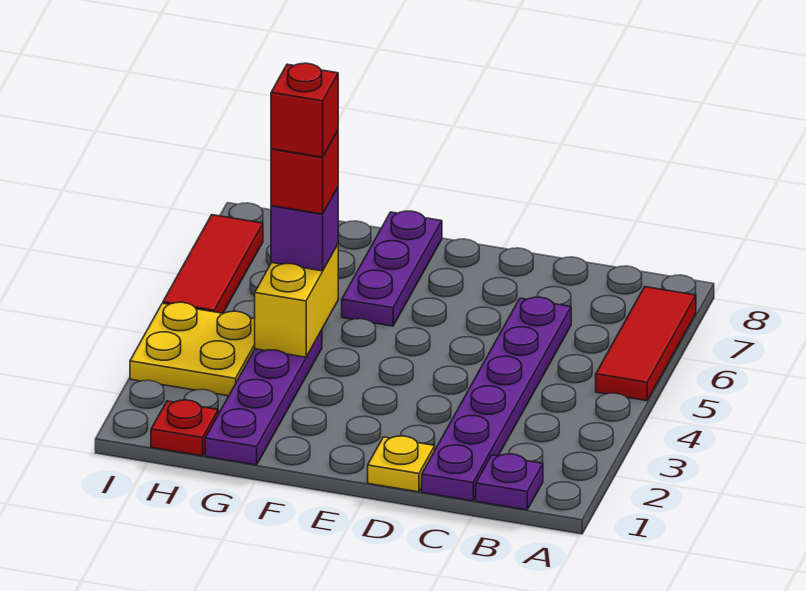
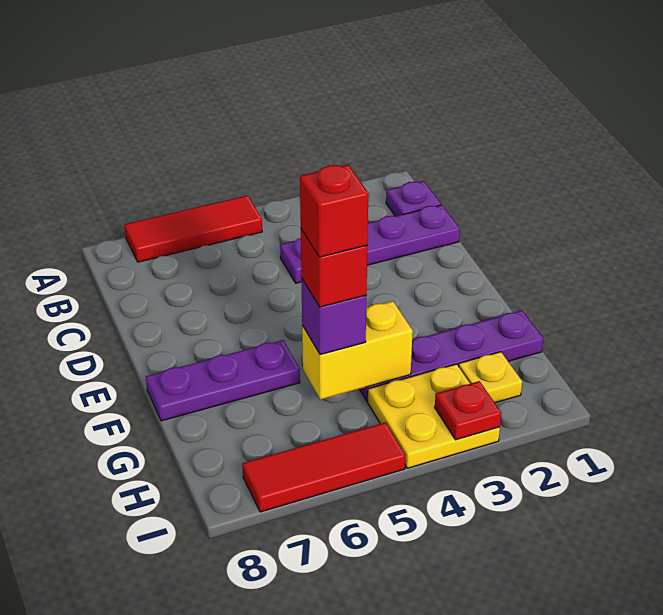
purple plate C1:C6 level 1 -> purple plate C1:C4 level 1
yellow plate D1 level 1 -> yellow plate H2 level 1
red plate H1 level 1 -> red plate I3 level 2

